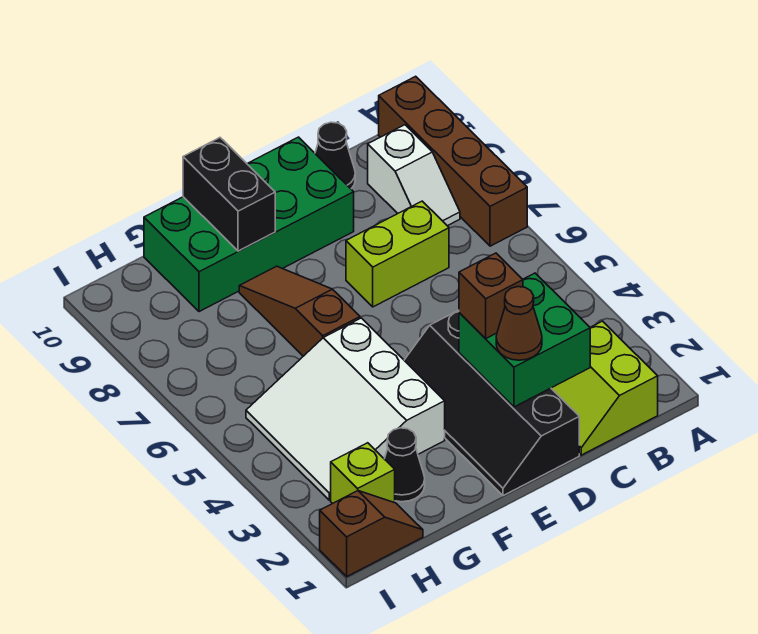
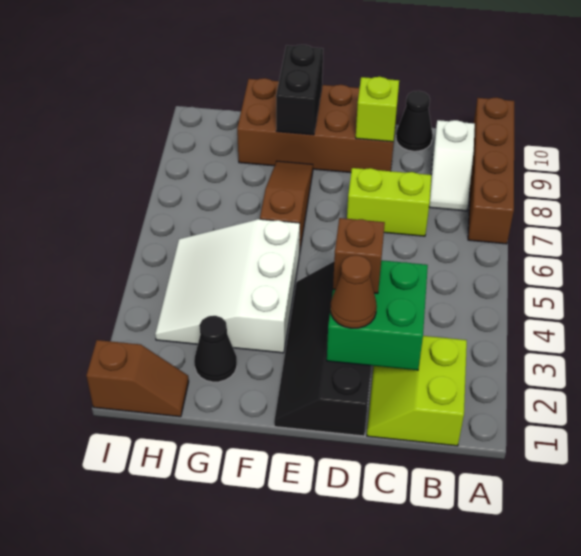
green brick D9:G10 level 1 -> brown brick D9:G10 level 1
lime brick H2 level 1 -> lime brick D9 level 2

